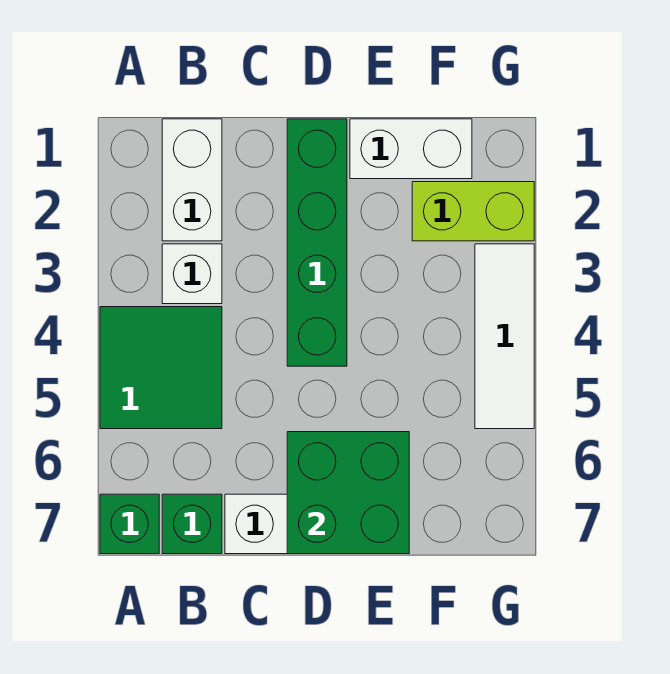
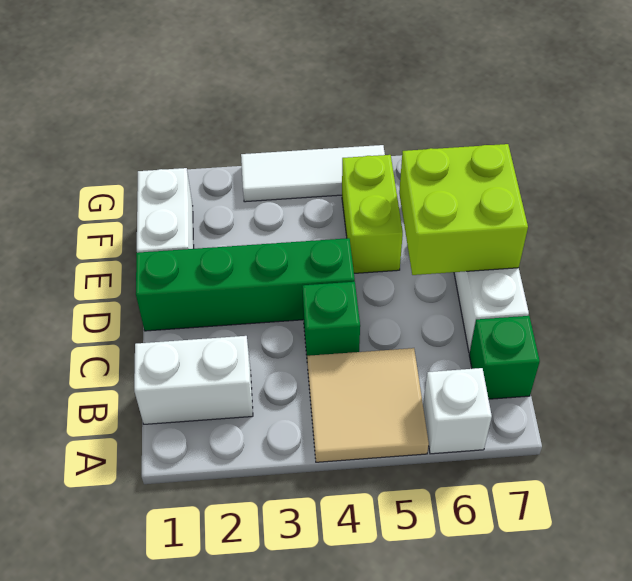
green tile A4:B5 level 1 -> tan tile A4:B5 level 1
green brick A7 level 1 -> green brick C4 level 1
white brick B3 level 1 -> white brick A6 level 1
green brick D6:E7 level 2 -> lime brick D6:E7 level 2
lime brick F2:G2 level 1 -> lime brick E5:F5 level 1

